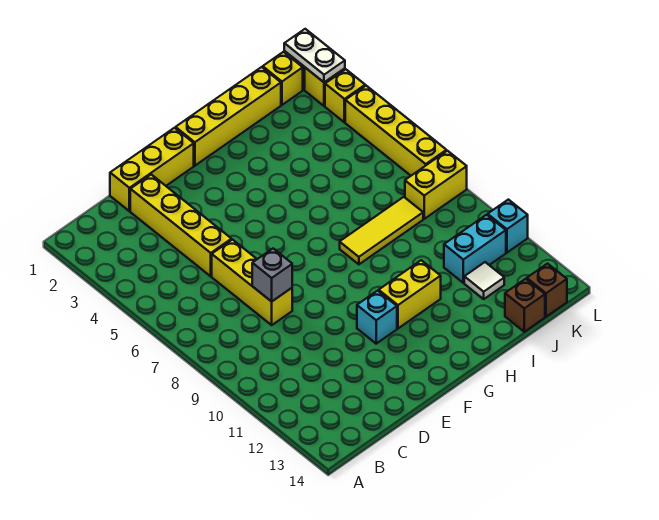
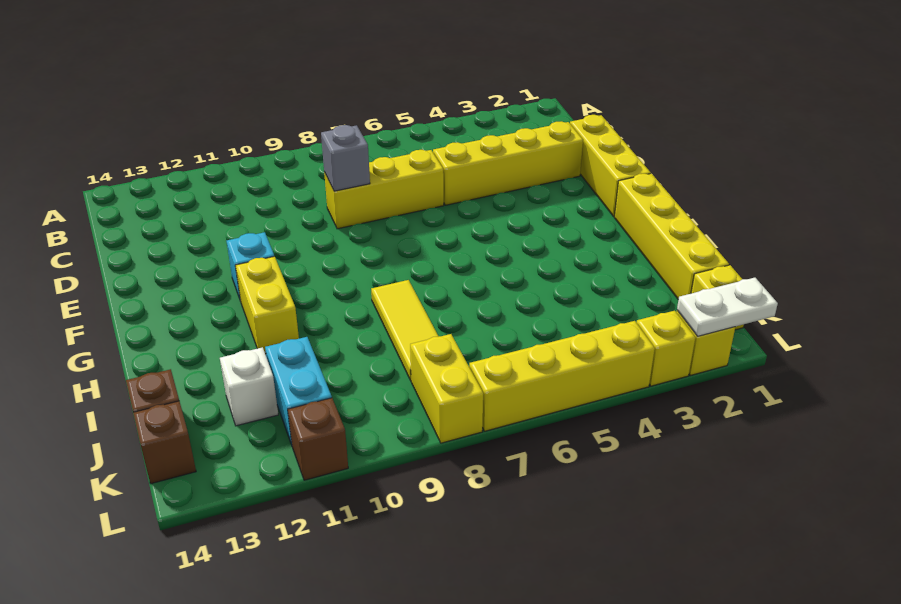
white tile J12 level 1 -> white brick J12 level 1
cyan brick L11 level 1 -> brown brick L11 level 1

